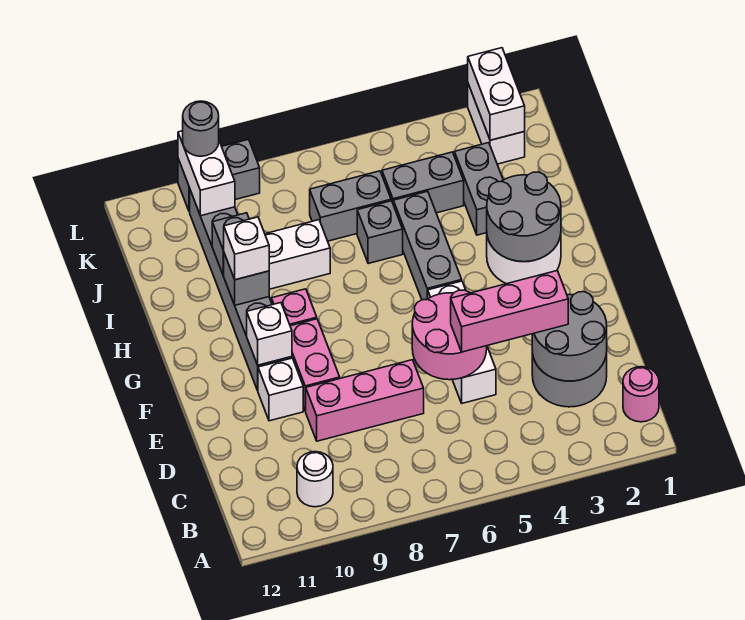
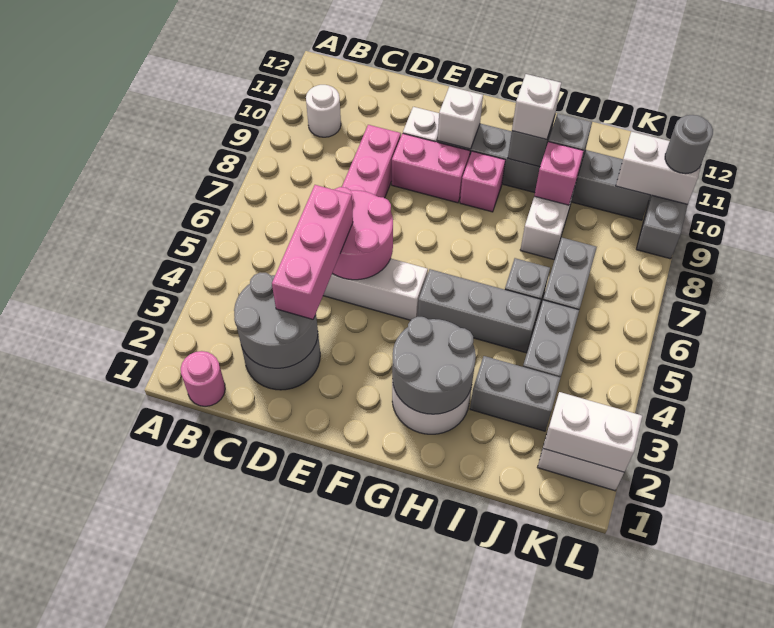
none -> pink brick I9 level 2

